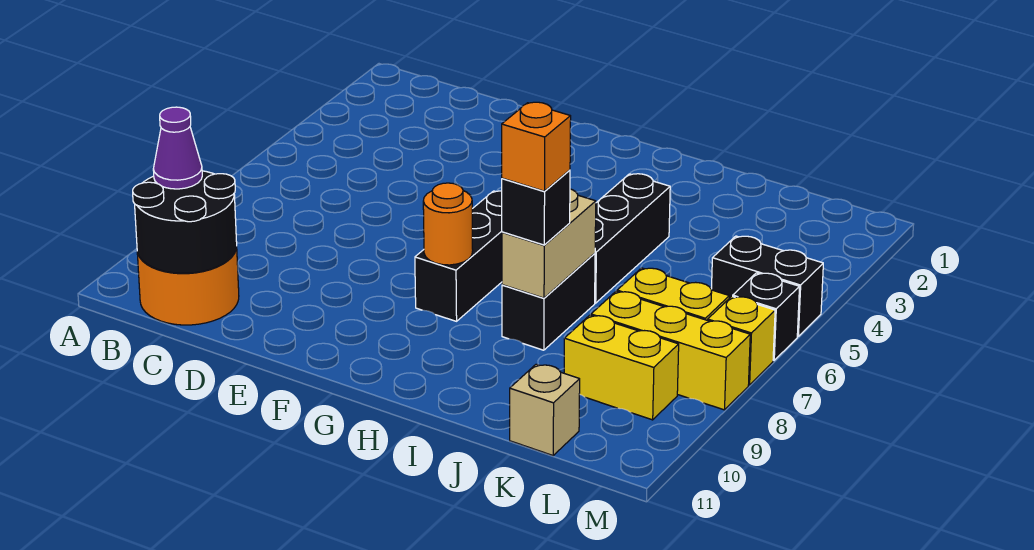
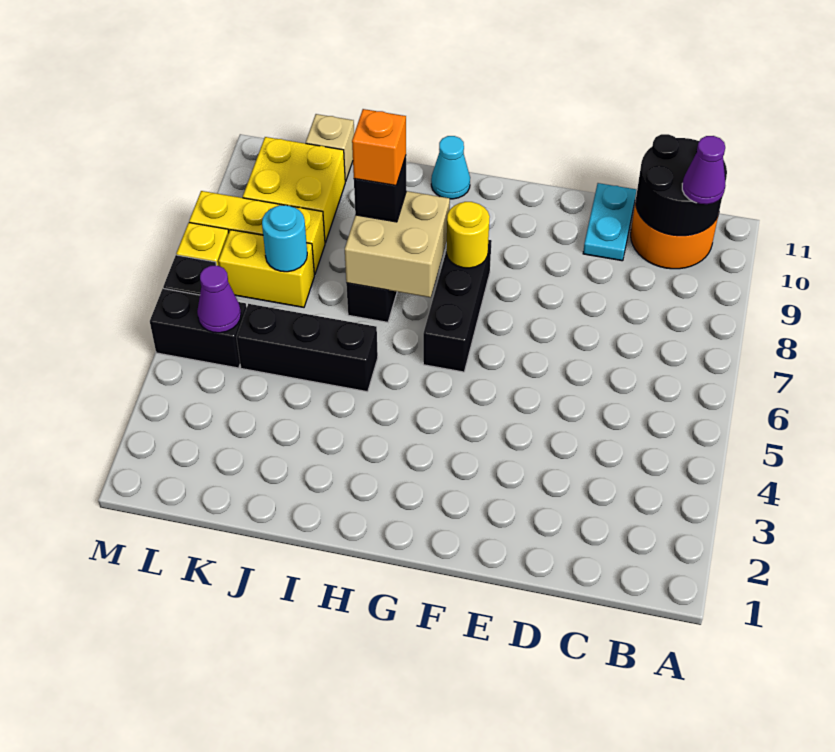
none -> cyan plate D10:D11 level 1
orange round brick G8 level 2 -> yellow round brick G8 level 2
none -> cyan cone H11 level 1
black brick I4:I6 level 1 -> black brick I5:K5 level 1
tan brick I7:I8 level 2 -> tan brick H7:I8 level 2
none -> cyan round brick K7 level 2
yellow brick K9:L9 level 1 -> yellow brick K9:L10 level 1
none -> purple cone L5 level 2

